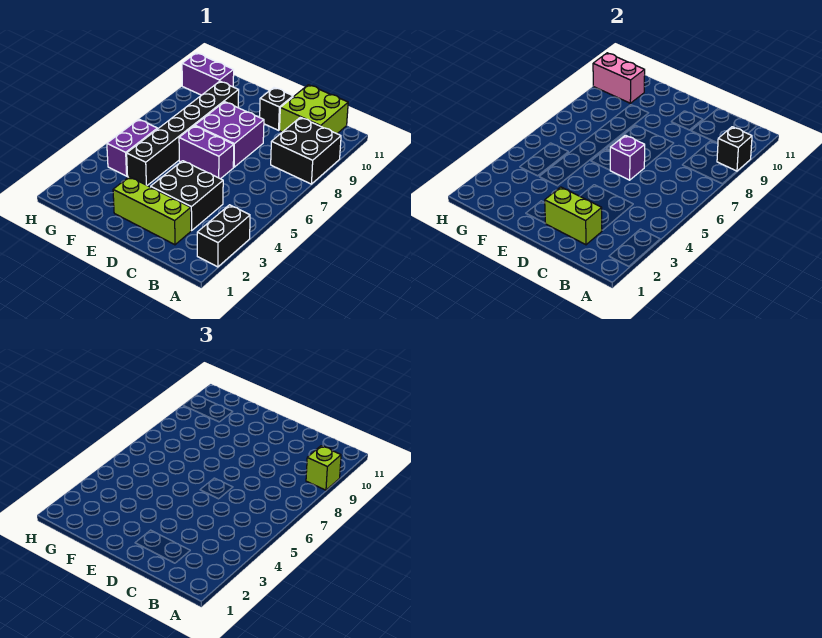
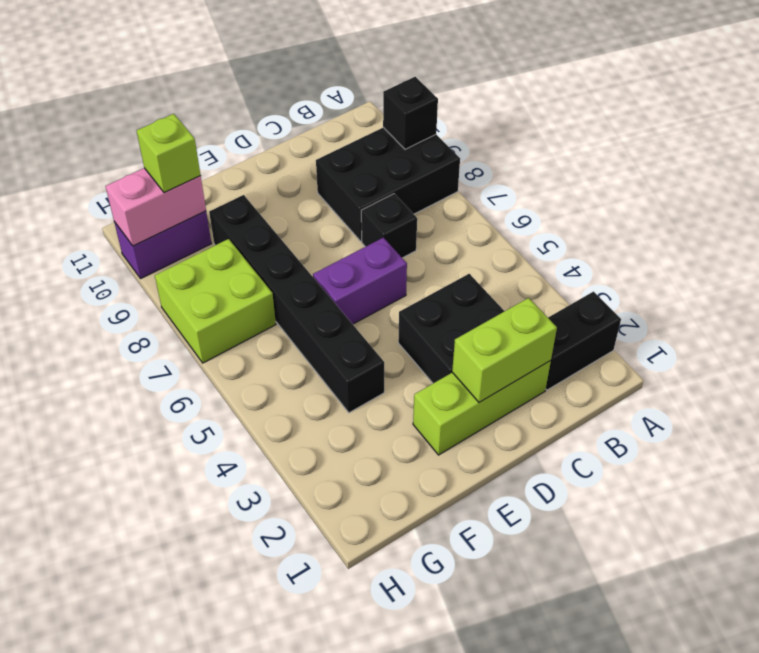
black brick A2:A3 level 1 -> black brick A2:B2 level 1
black brick A8:B9 level 1 -> black brick A8:C9 level 1
lime brick A9 level 3 -> lime brick G10 level 3
lime brick B10:C11 level 1 -> lime brick G7:H8 level 1
purple brick D6 level 2 -> none
purple brick D7:E8 level 1 -> none
black brick D10 level 1 -> black brick C7 level 1
purple brick G4:G5 level 1 -> none

